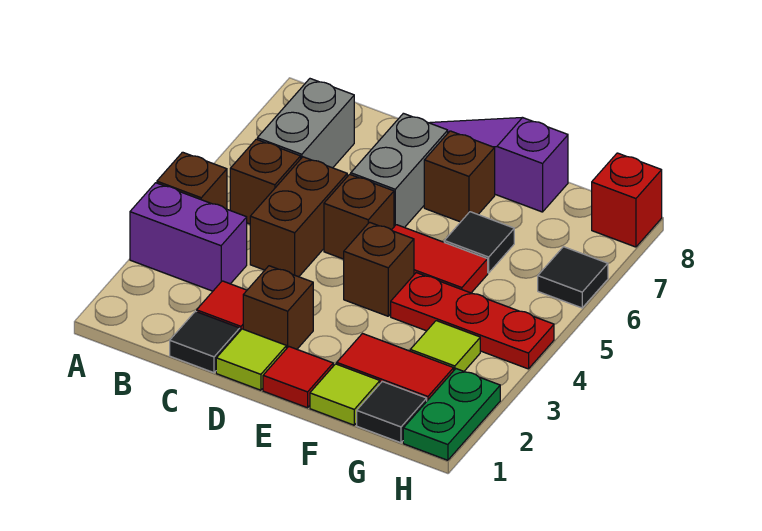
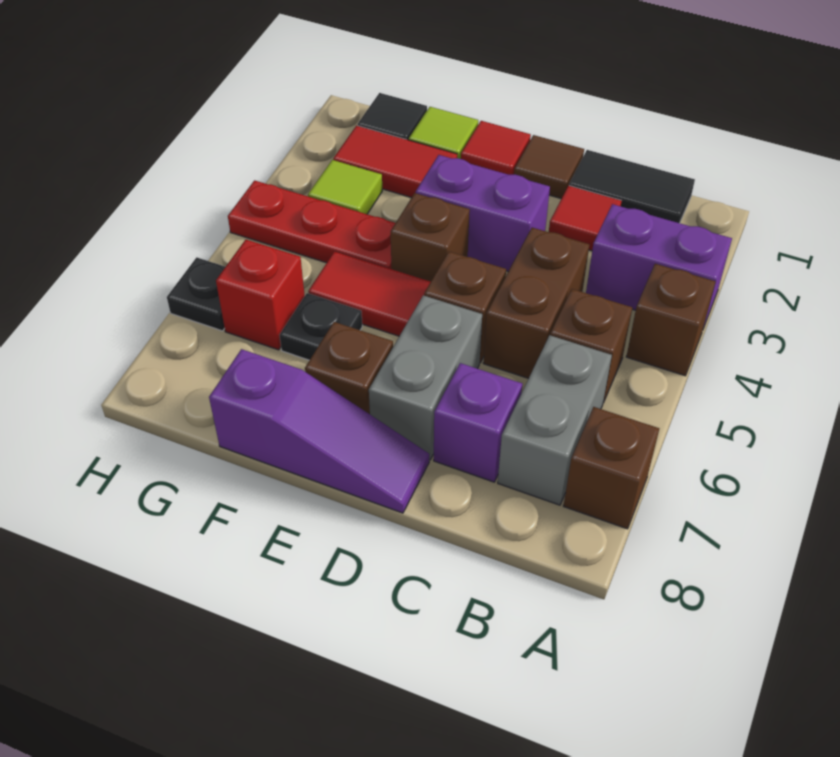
black tile C1 level 1 -> black tile B1:C1 level 1
none -> purple brick C7 level 1
lime tile D1 level 1 -> brown tile D1 level 1
brown brick D2 level 1 -> brown brick A7 level 1
none -> purple brick D3:E3 level 1
black tile F6 level 1 -> black plate F6 level 1
green plate H1:H2 level 1 -> none
black tile H6 level 1 -> black plate H6 level 1
red brick H8 level 1 -> red brick G6 level 1

